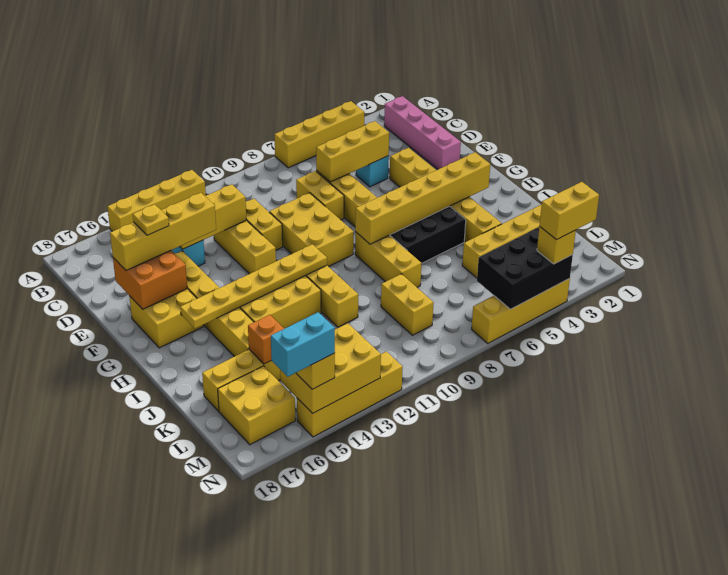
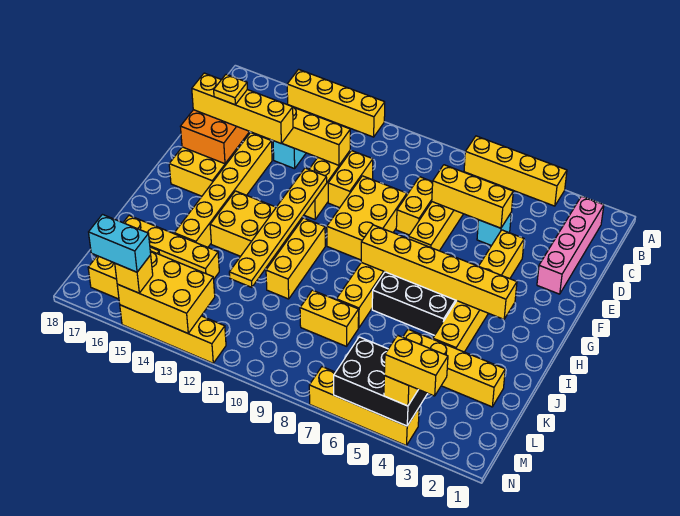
yellow plate H11:H16 level 2 -> yellow plate F12:K12 level 2
yellow brick K9:L9 level 1 -> yellow brick K8:K9 level 1
orange brick K15 level 2 -> none

